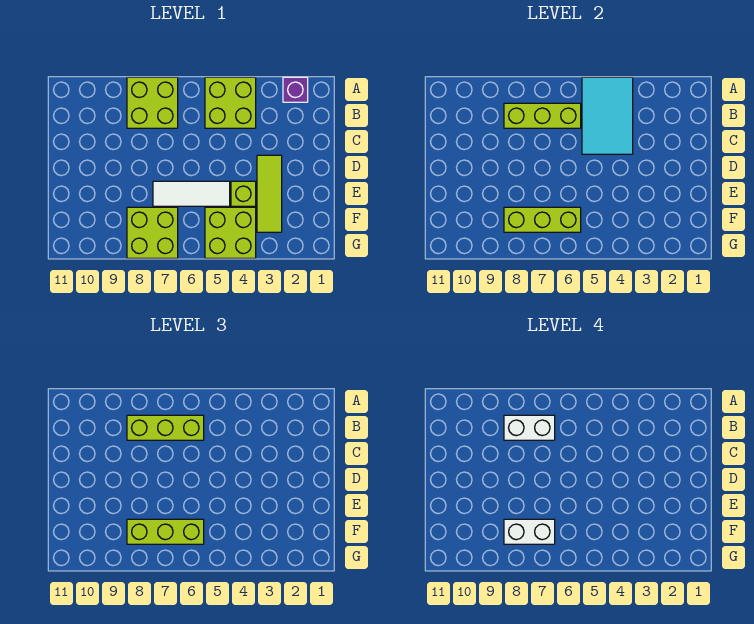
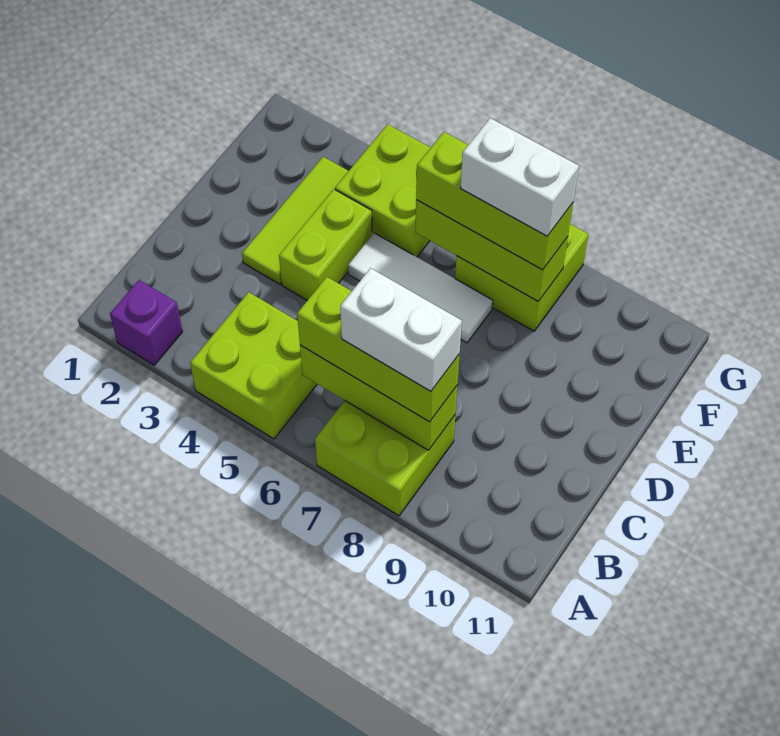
cyan tile A4:C5 level 2 -> none
lime brick E4 level 1 -> lime brick D4:E4 level 1

